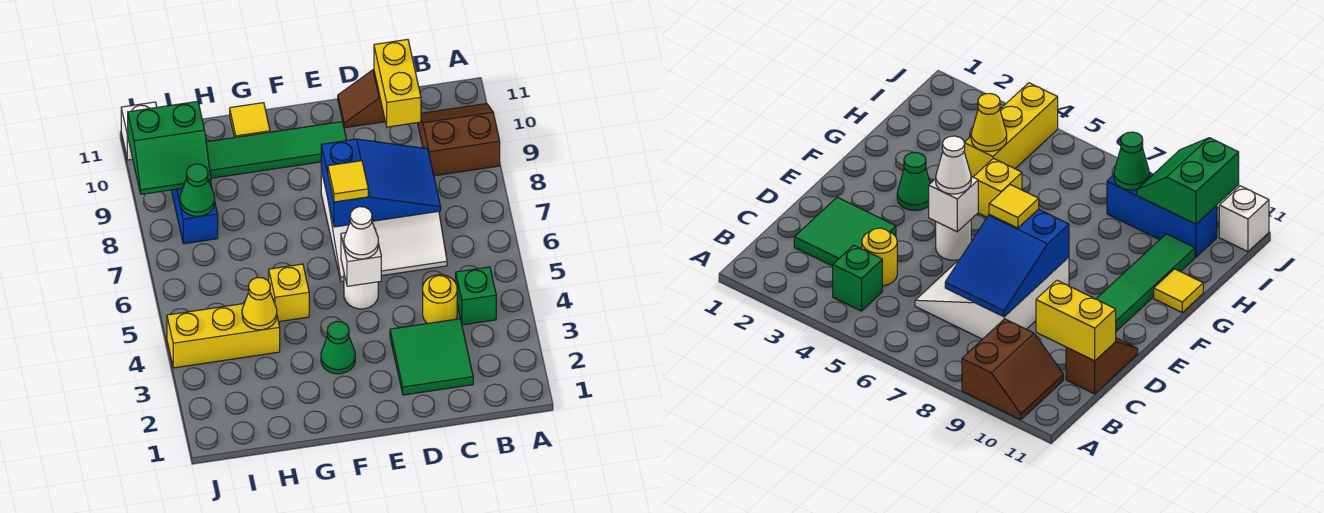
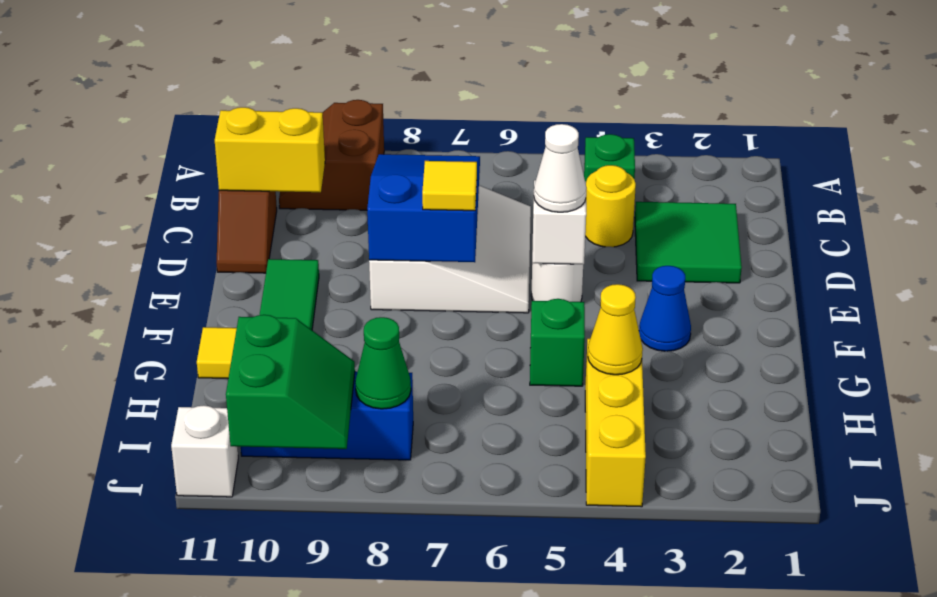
green cone F3 level 1 -> blue cone F3 level 1
yellow brick G5 level 1 -> green brick G5 level 1

